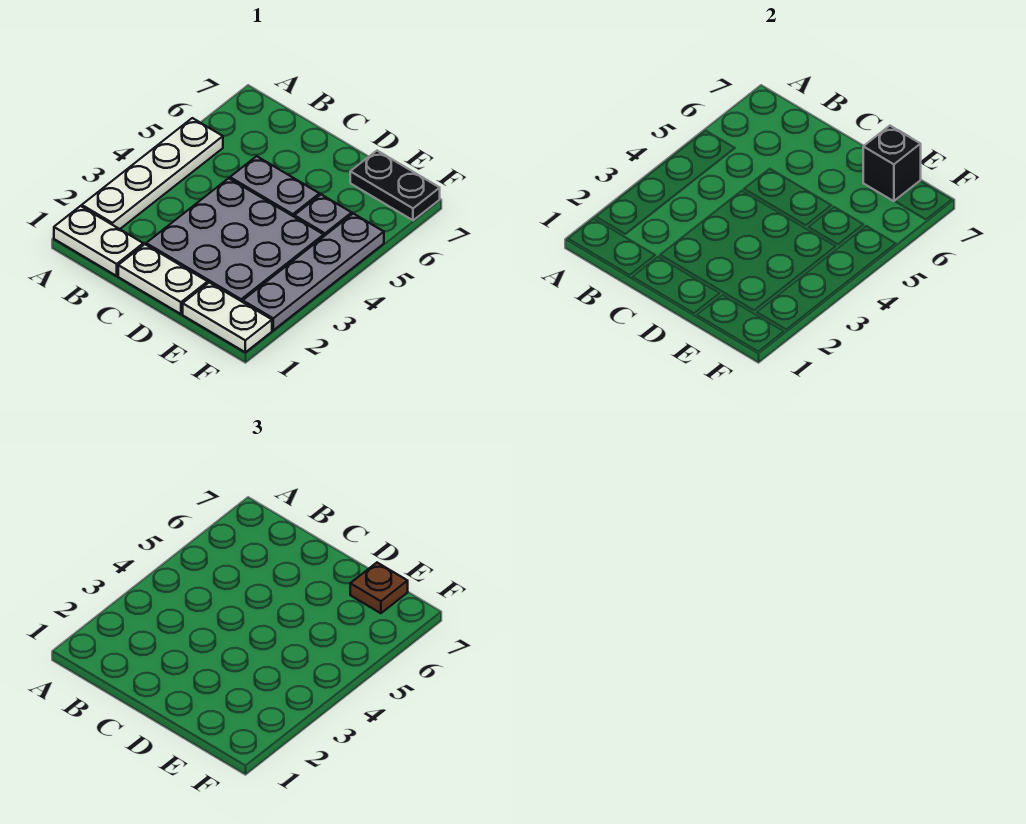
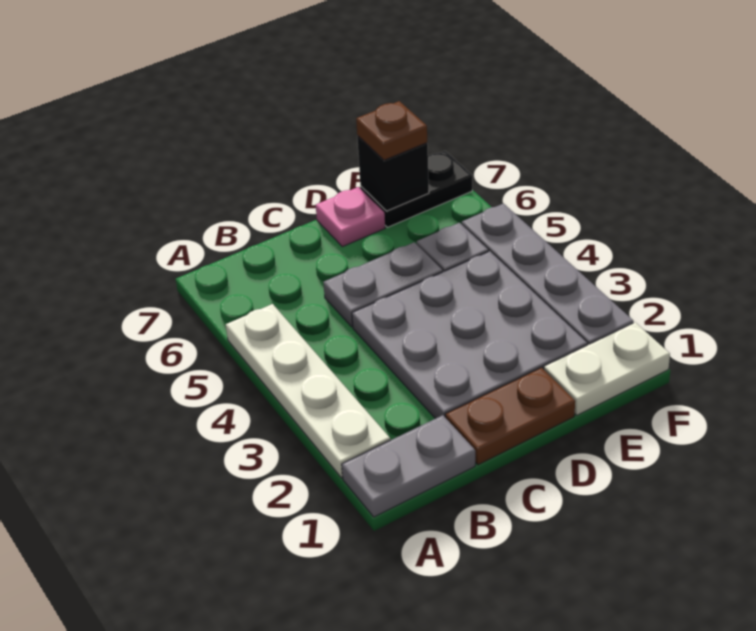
white plate A1:B1 level 1 -> grey plate A1:B1 level 1
white plate C1:D1 level 1 -> brown plate C1:D1 level 1
none -> pink plate D7 level 1

